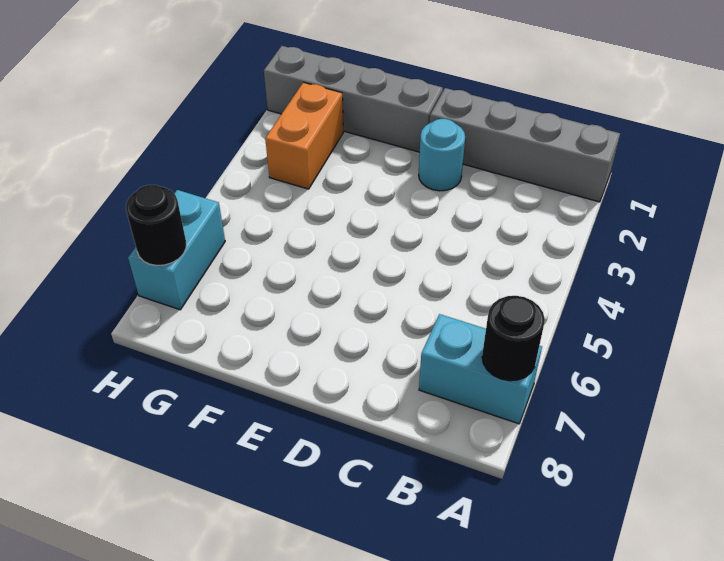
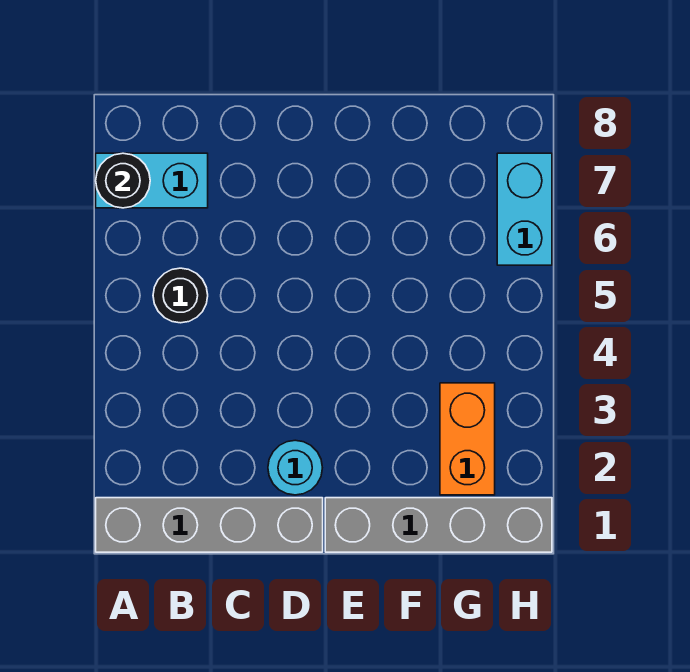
black round brick H7 level 2 -> black round brick B5 level 1

